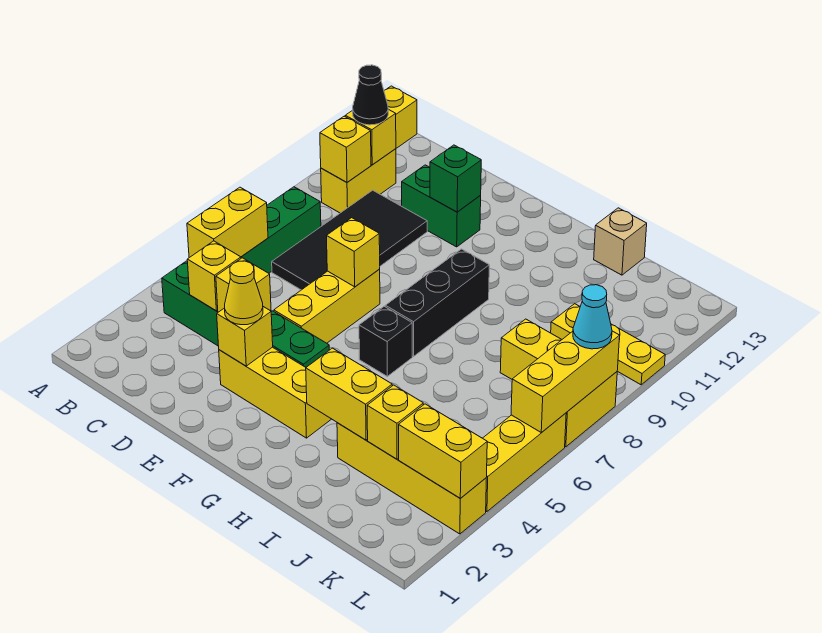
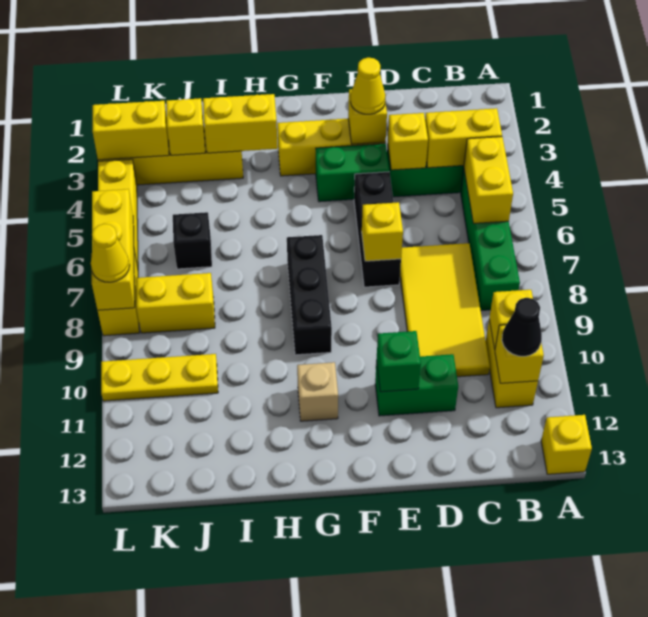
yellow brick C4 level 2 -> yellow brick B4:C4 level 2
black tile C7:D10 level 1 -> yellow tile C7:D10 level 1
yellow brick E5:E7 level 1 -> black brick E5:E7 level 1
black brick G6 level 1 -> black brick J6 level 1
tan brick I13 level 1 -> tan brick G11 level 1
cyan cone L8 level 3 -> yellow cone L8 level 3

